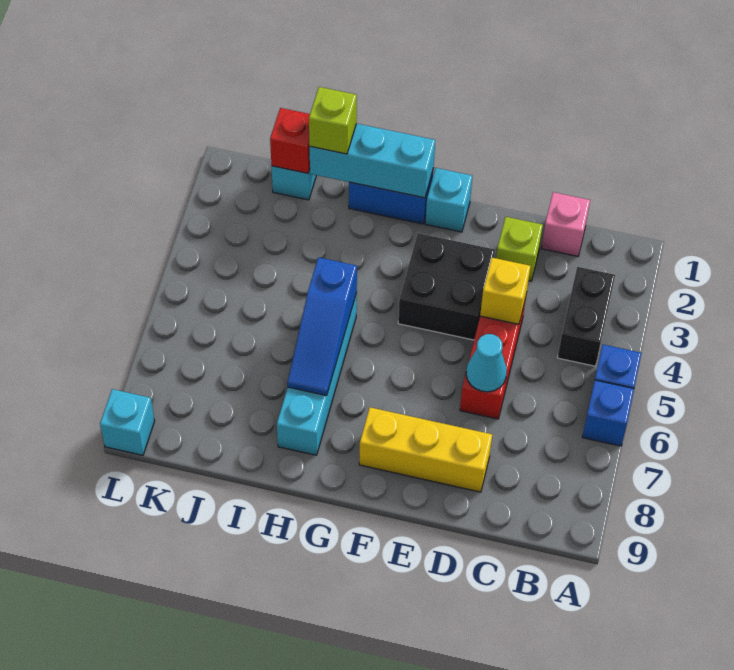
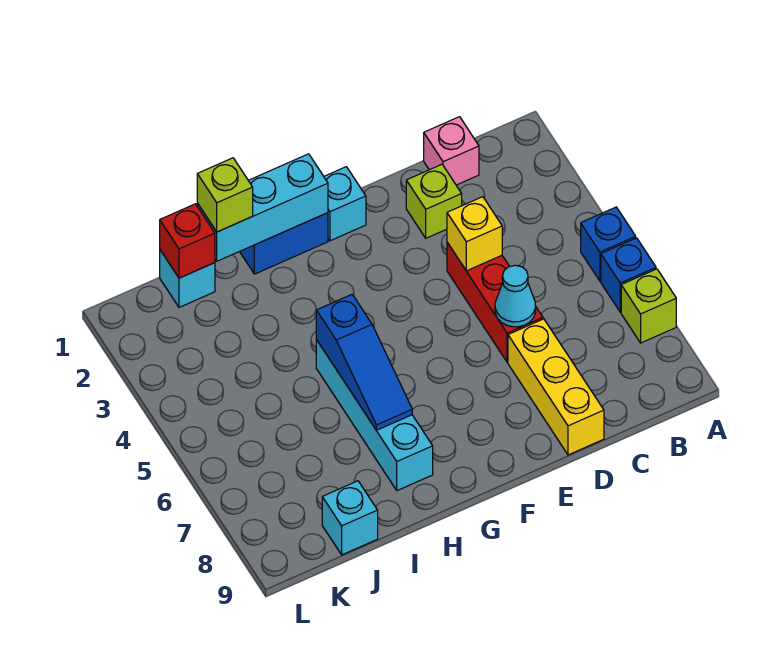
none -> lime brick A7 level 1
black brick B3:B4 level 1 -> none
yellow brick D8:F8 level 1 -> yellow brick D7:D9 level 1
black brick E3:F4 level 1 -> none
cyan brick L9 level 1 -> cyan brick J9 level 1

